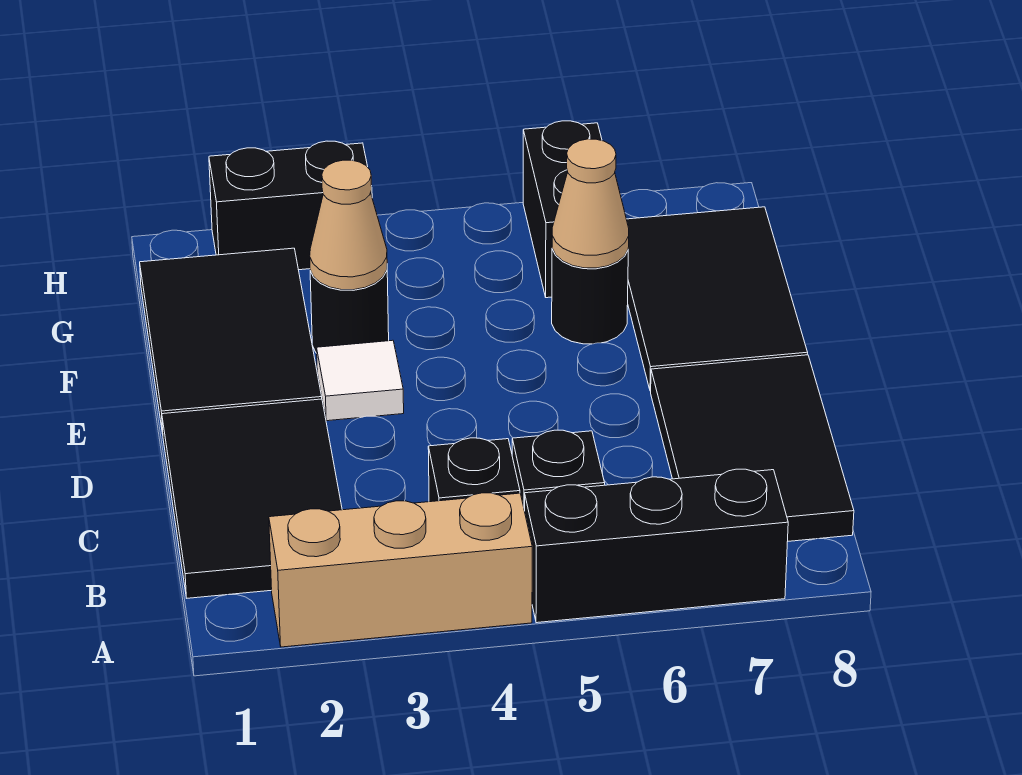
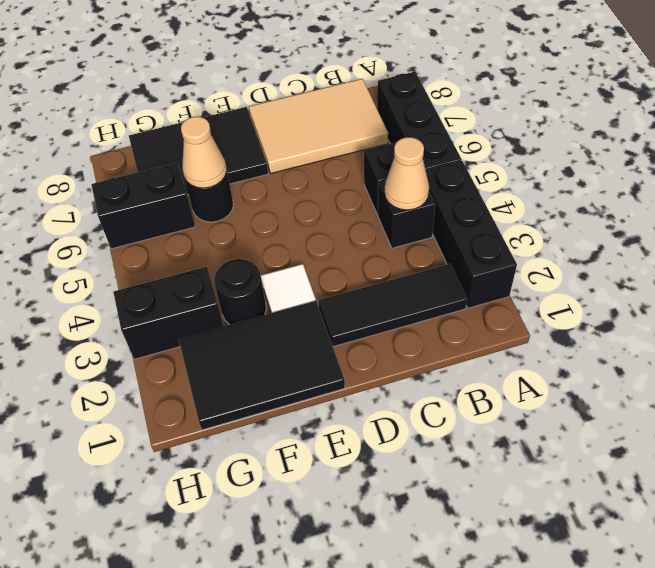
tan brick A2:A4 level 1 -> black brick A2:A4 level 1
black tile B1:D2 level 1 -> black tile B2:D2 level 1
black tile B7:D8 level 1 -> tan tile B7:D8 level 1
tan cone F3 level 2 -> tan cone B4 level 2
black brick H2:H3 level 1 -> black brick G3:H3 level 1

